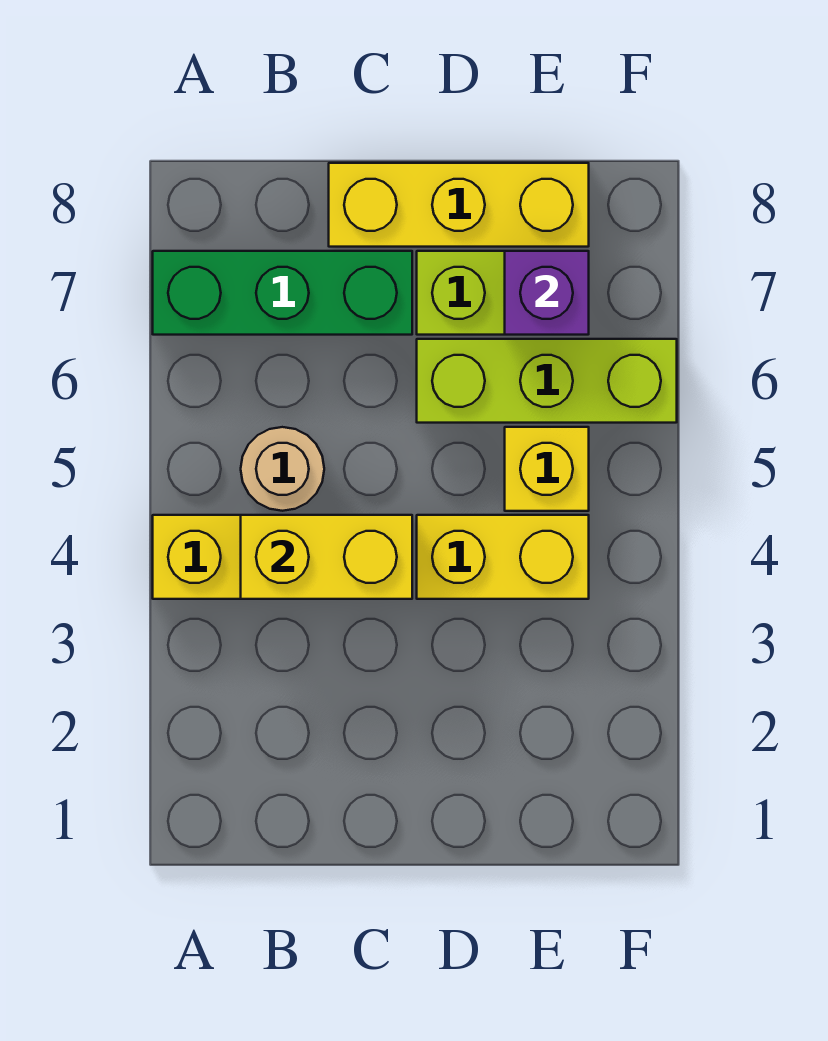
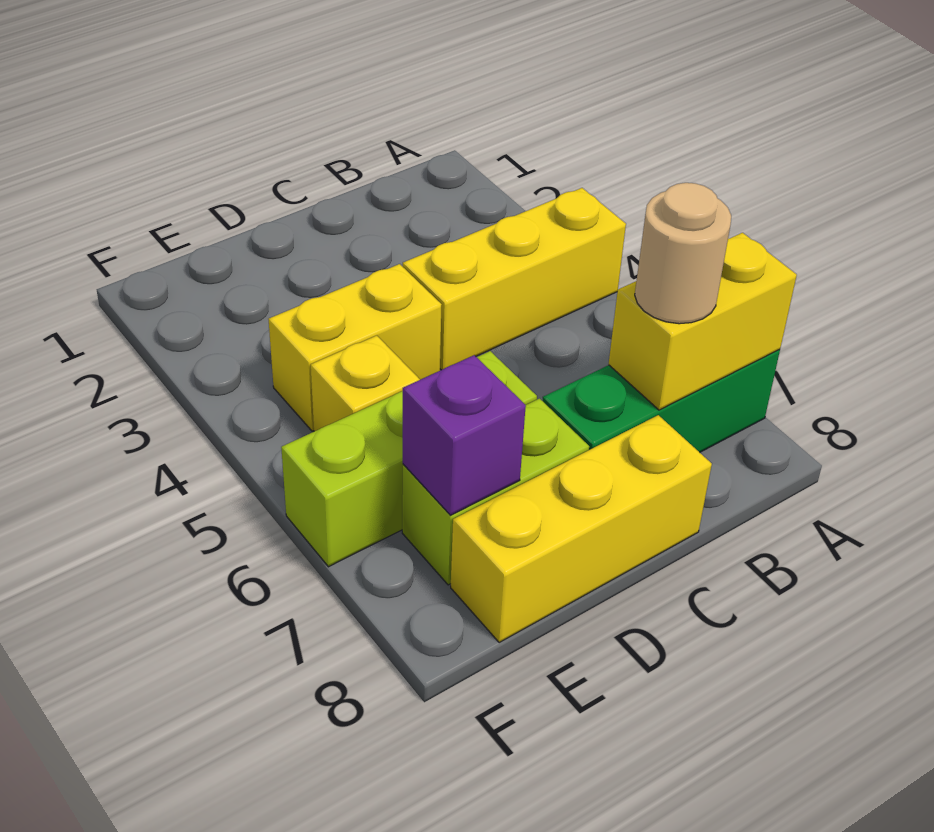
yellow brick B4:C4 level 2 -> yellow brick A7:B7 level 2
tan round brick B5 level 1 -> tan round brick B7 level 3

